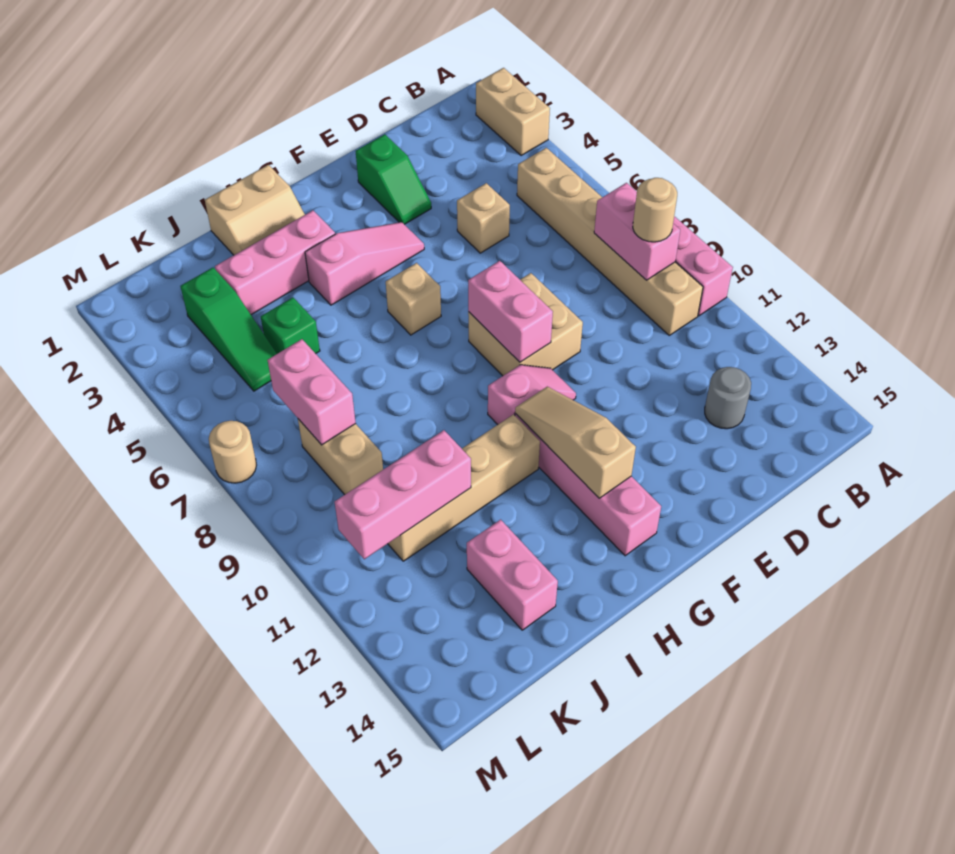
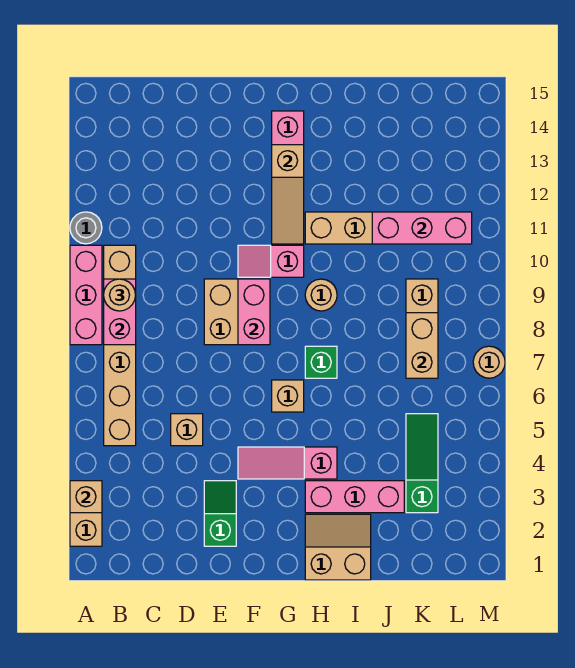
none -> tan brick A3 level 2
grey round brick C13 level 1 -> grey round brick A11 level 1
none -> tan round brick H9 level 1
green brick J5 level 1 -> green brick H7 level 1
pink brick J13:J14 level 1 -> none
pink brick K7:K8 level 2 -> tan brick K7:K8 level 2

